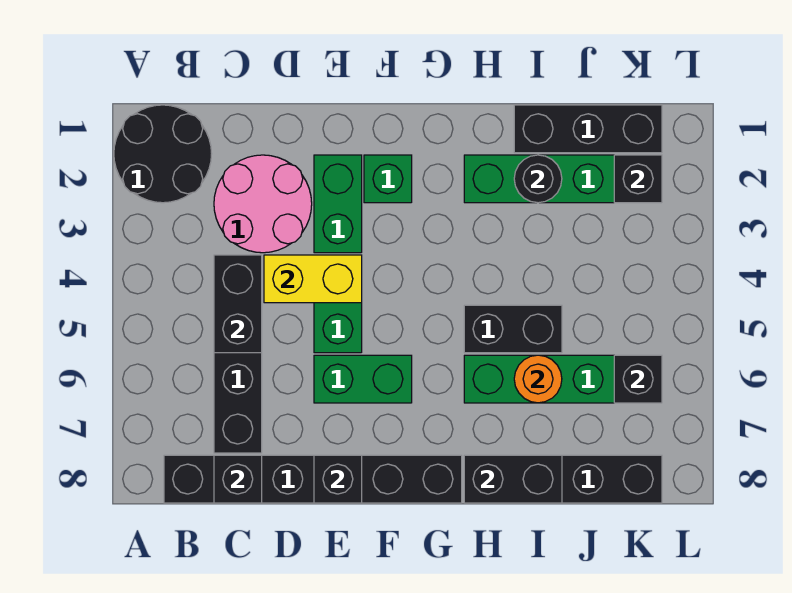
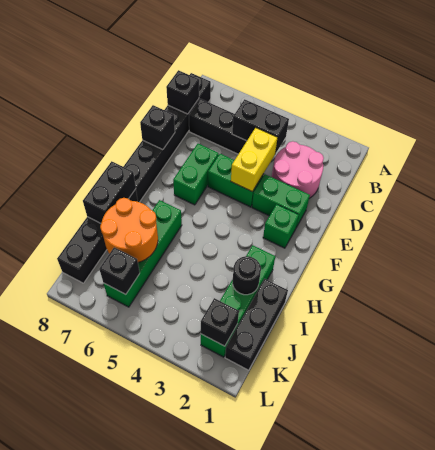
black round brick A1:B2 level 1 -> none
black brick H5:I5 level 1 -> none
orange round brick I6 level 2 -> orange round brick I6:J7 level 2

